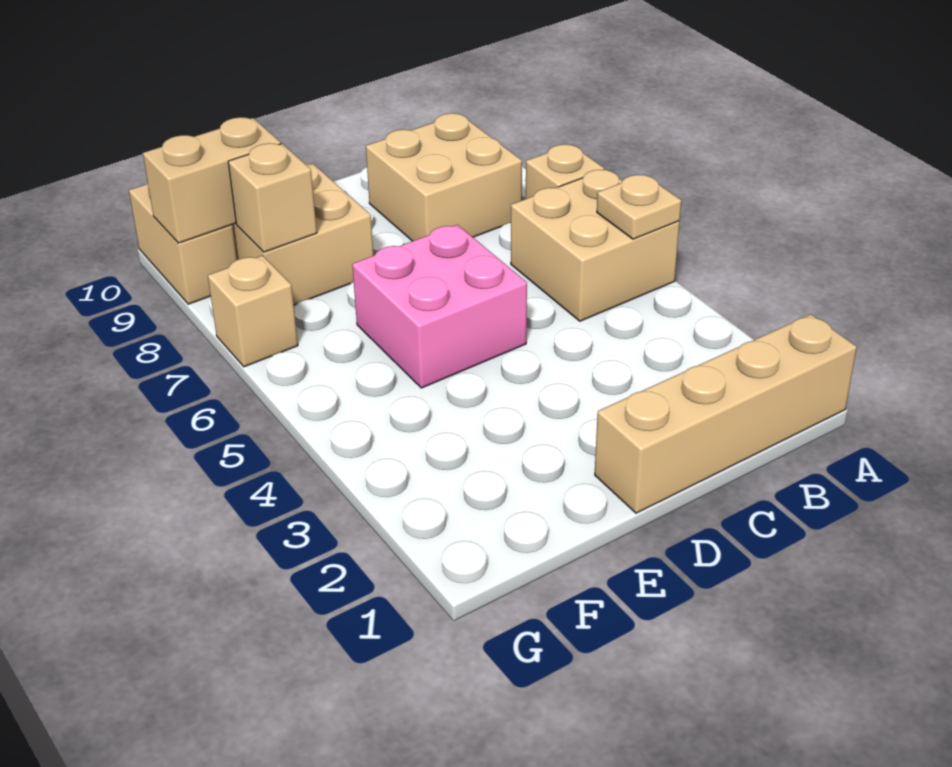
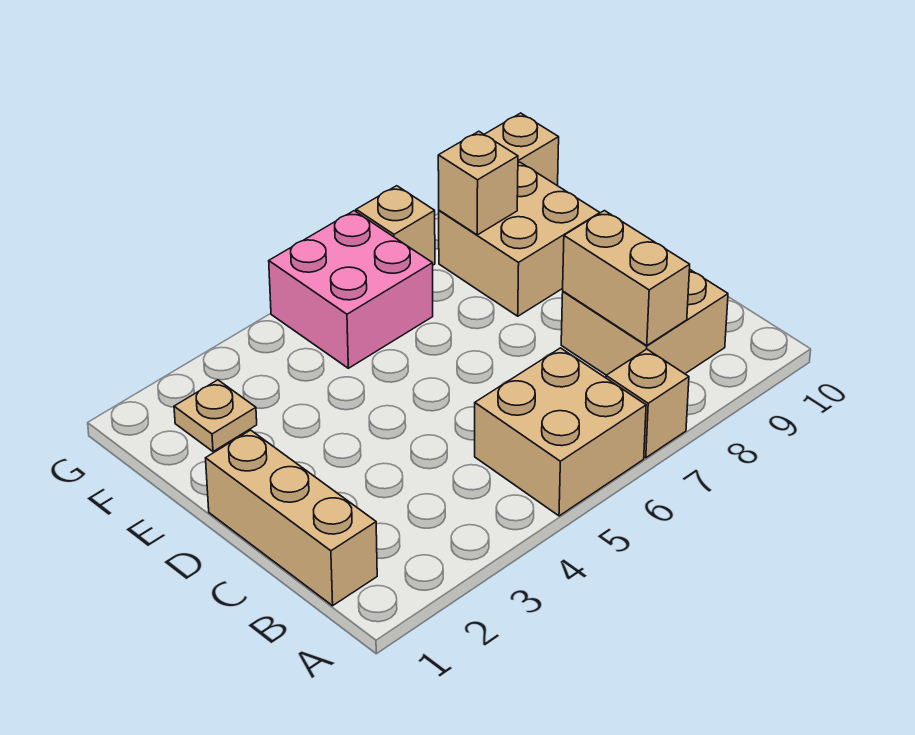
tan brick A1:D1 level 1 -> tan brick B1:D1 level 1
tan plate A5 level 2 -> tan plate F2 level 1
pink brick D5:E6 level 1 -> pink brick F5:G6 level 1
tan brick F9:G9 level 2 -> tan brick B8:C8 level 2

